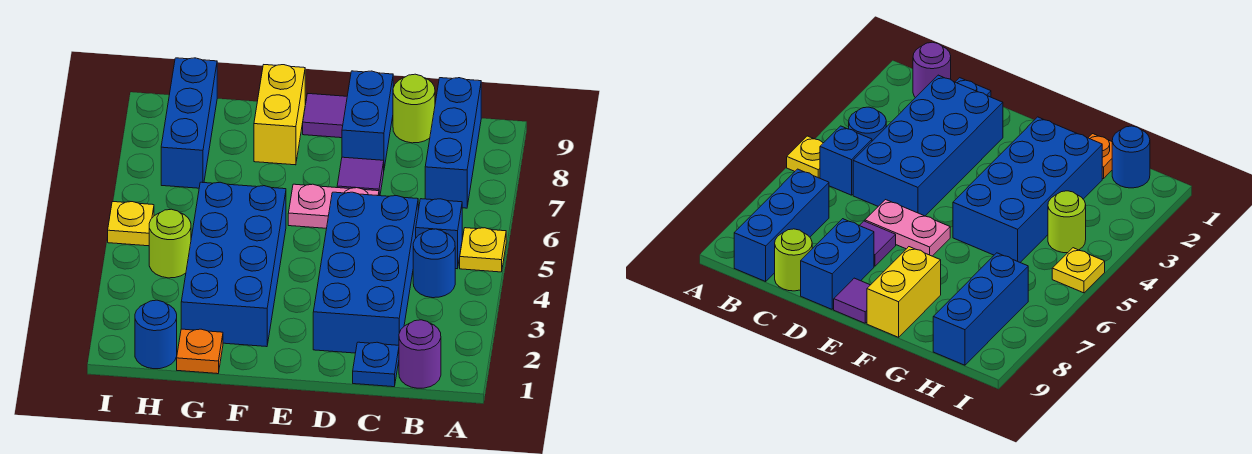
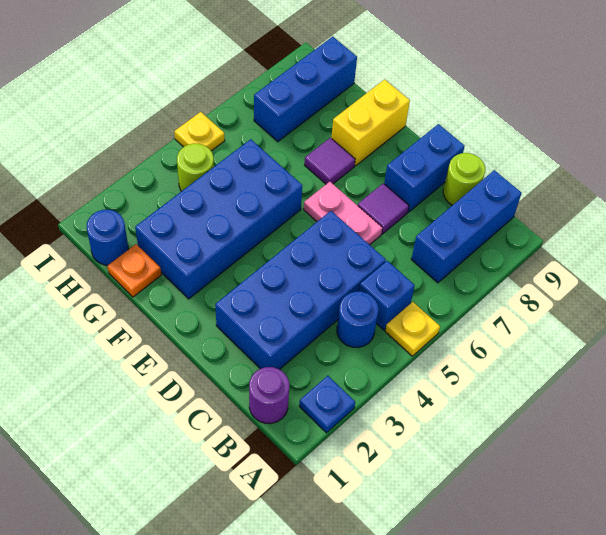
blue plate C1 level 1 -> blue plate A2 level 1
purple tile E9 level 1 -> purple tile F7 level 1

